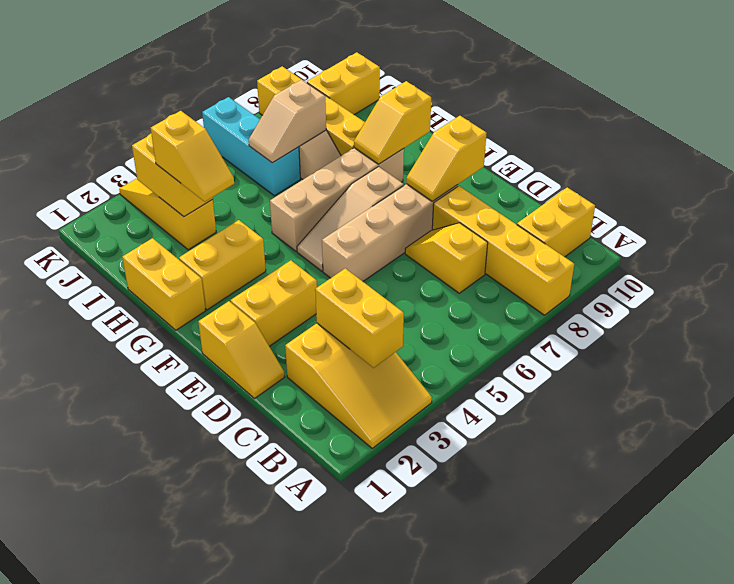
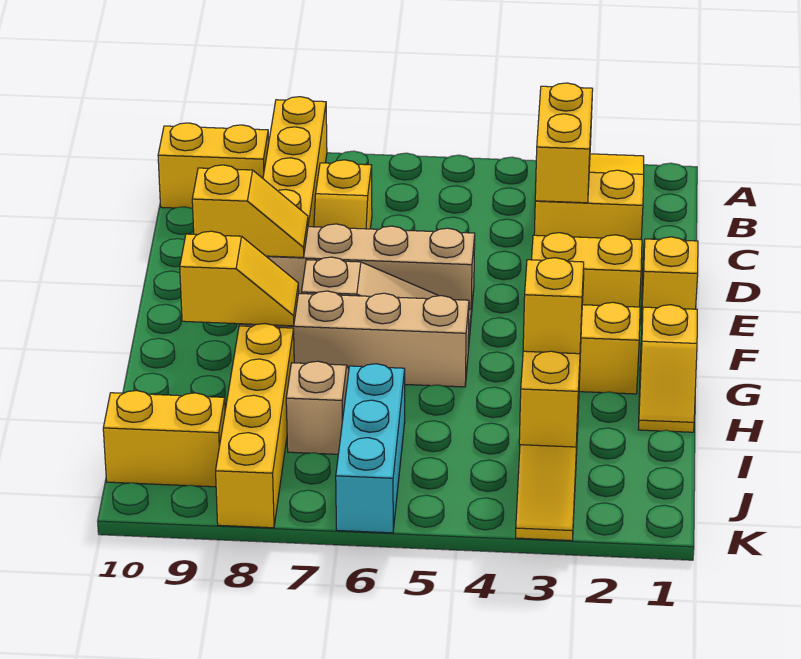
yellow brick G1:H1 level 1 -> yellow slope G1:H1 level 1 top G
tan slope I6:I7 level 2 top 7 -> none

